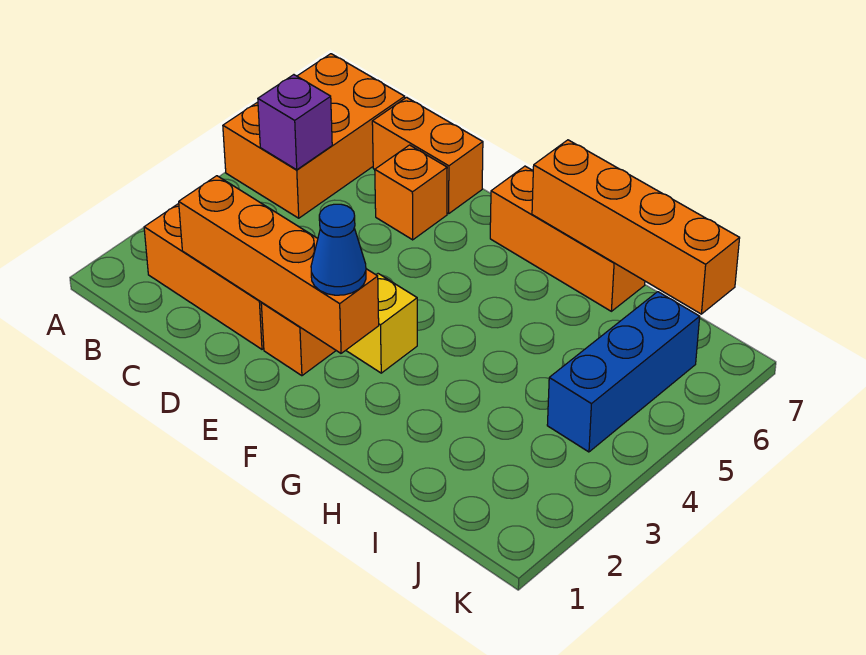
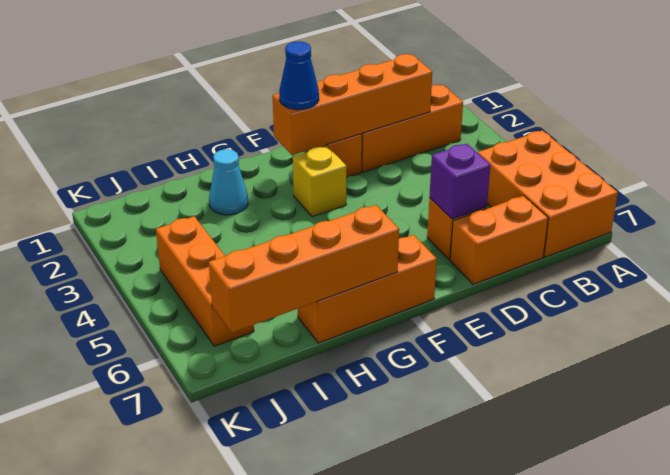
purple brick B5 level 2 -> purple brick D6 level 2
none -> cyan cone H2 level 1
blue brick J4:J6 level 1 -> orange brick J4:J6 level 1

